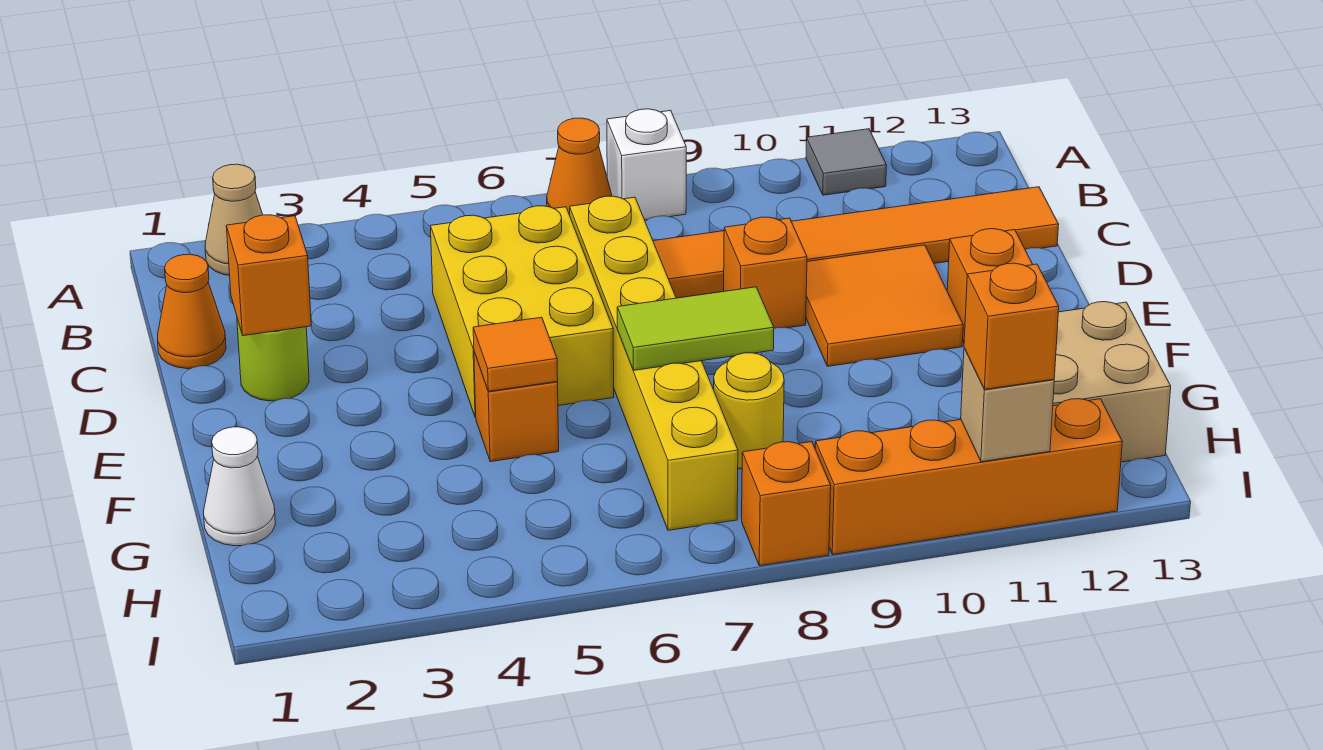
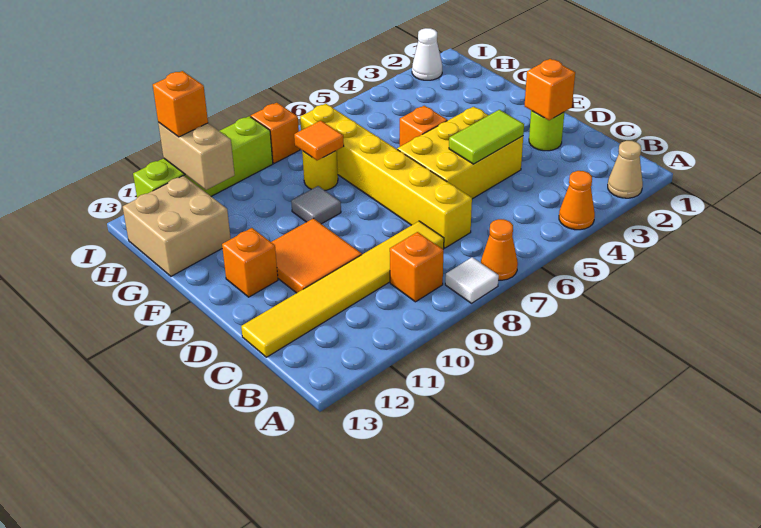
white brick A8 level 1 -> white tile A8 level 1
grey tile A11 level 1 -> grey tile F9 level 1
orange cone C1 level 1 -> orange cone A4 level 1
yellow brick C5:E6 level 1 -> yellow brick D4:E6 level 1
orange tile C8:C13 level 1 -> yellow tile C8:C13 level 1
orange brick D9 level 1 -> orange brick B9 level 1
orange tile F5 level 2 -> orange tile G8 level 2
lime tile F7:F8 level 2 -> lime tile D4:D5 level 2
white cone G1 level 1 -> white cone I2 level 1
orange brick I9:I12 level 1 -> lime brick I9:I12 level 1
tan brick I11 level 2 -> tan brick H11:I11 level 2

